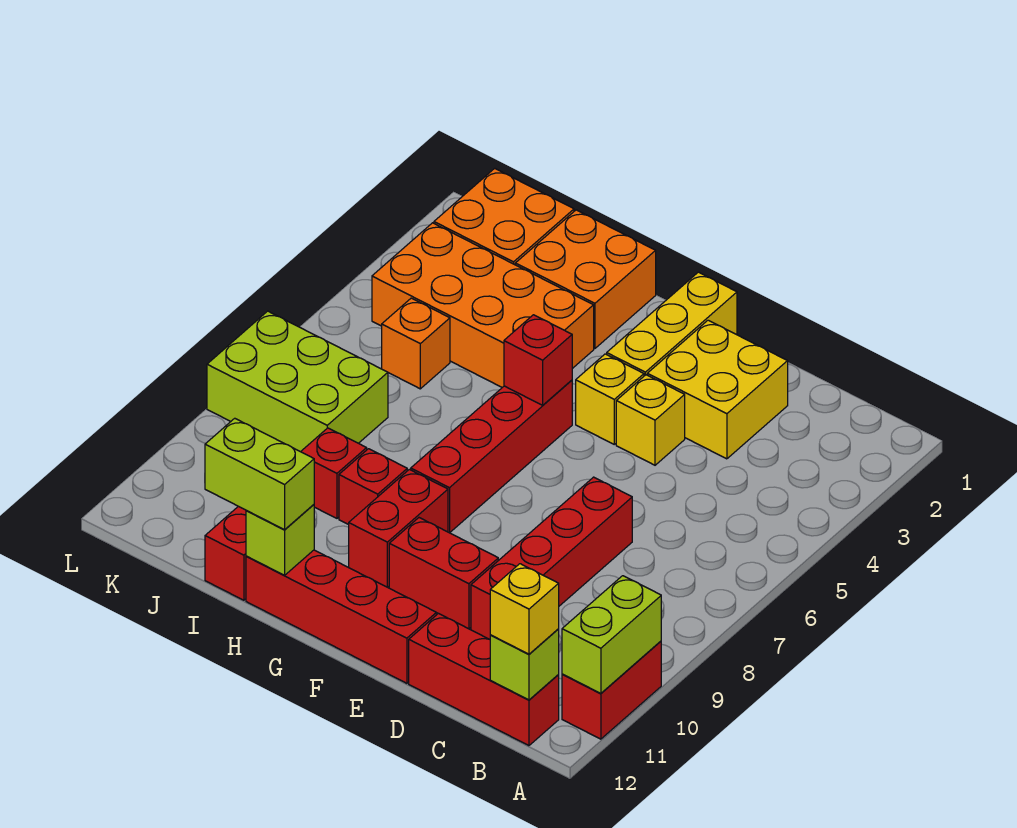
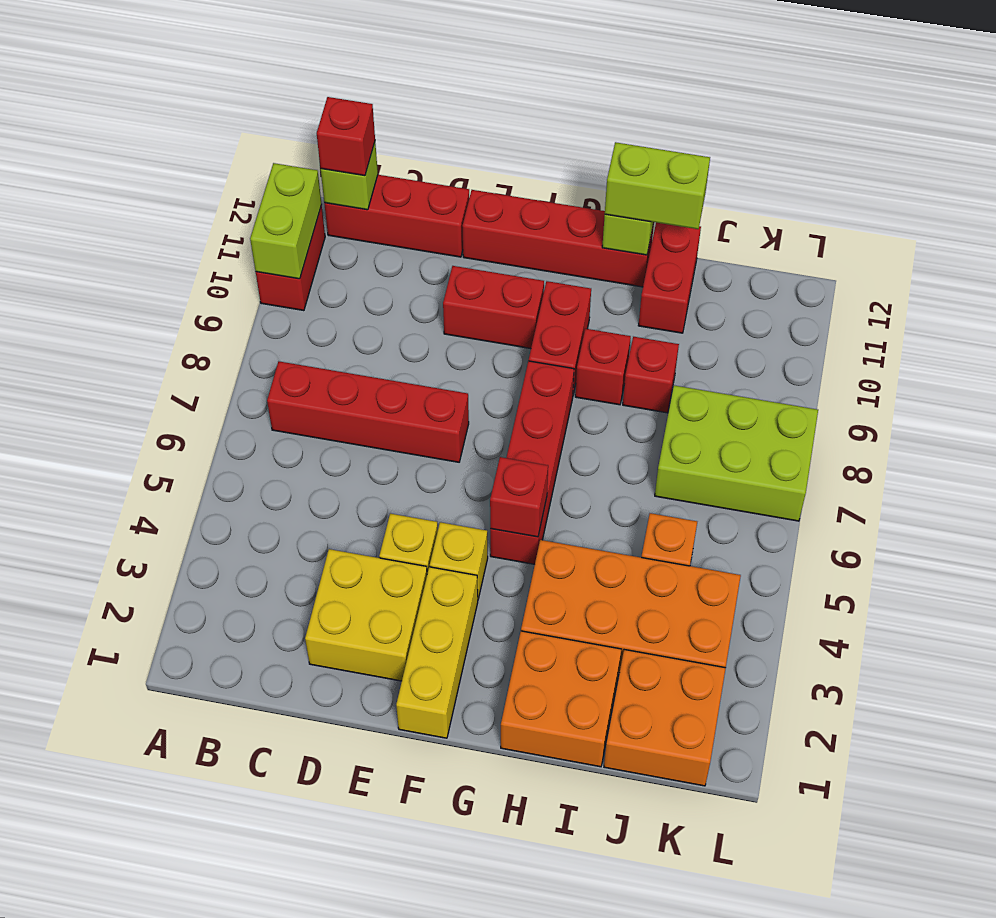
yellow brick B12 level 3 -> red brick B12 level 3
red brick D7:D10 level 1 -> red brick B7:E7 level 1

